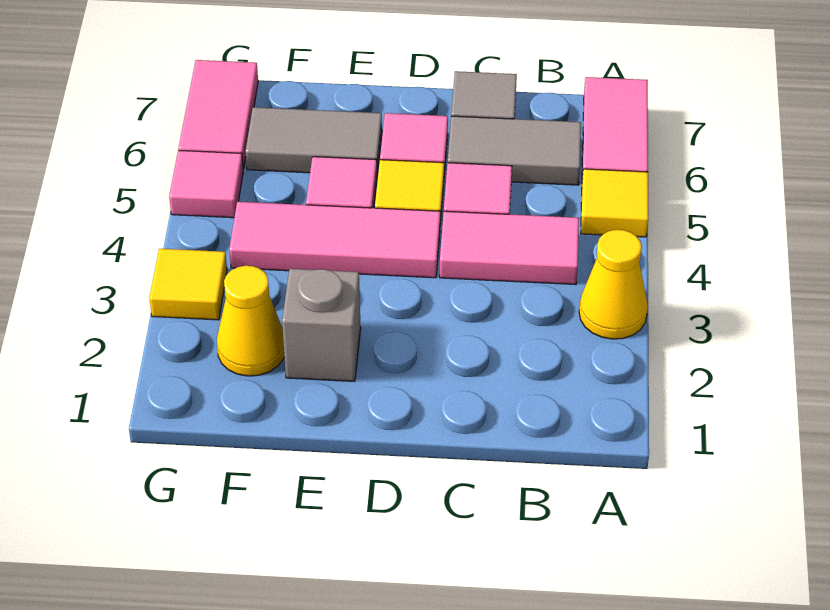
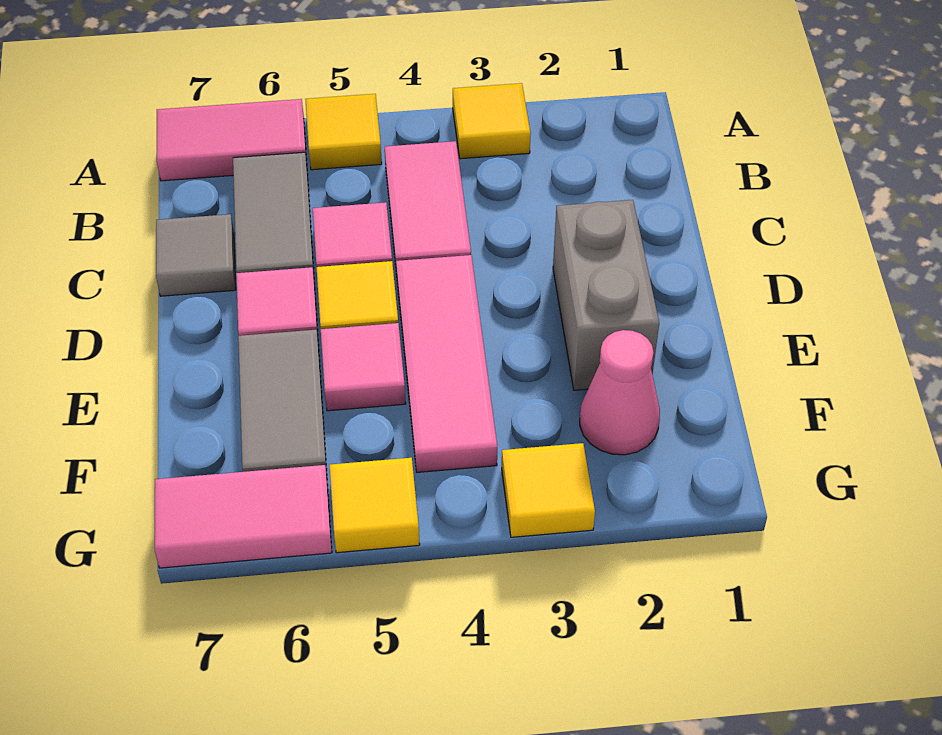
yellow cone A3 level 1 -> yellow tile A3 level 1
grey brick E2 level 1 -> grey brick D2:E2 level 1
yellow cone F2 level 1 -> pink cone F2 level 1
pink tile G5 level 1 -> yellow tile G5 level 1

